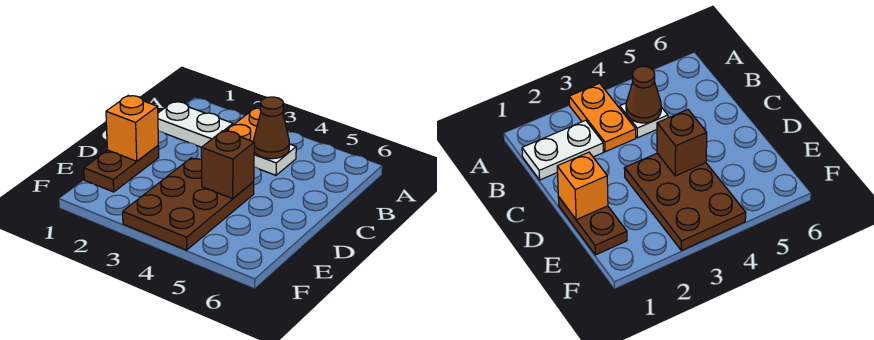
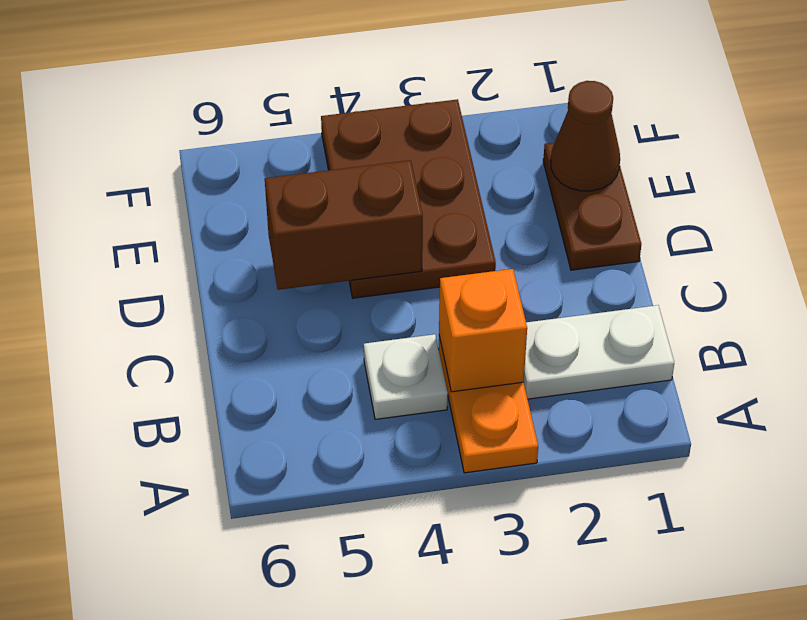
brown cone B4 level 2 -> brown cone E1 level 2
orange brick D1 level 2 -> orange brick B3 level 2
brown brick D4 level 2 -> brown brick D4:D5 level 2

